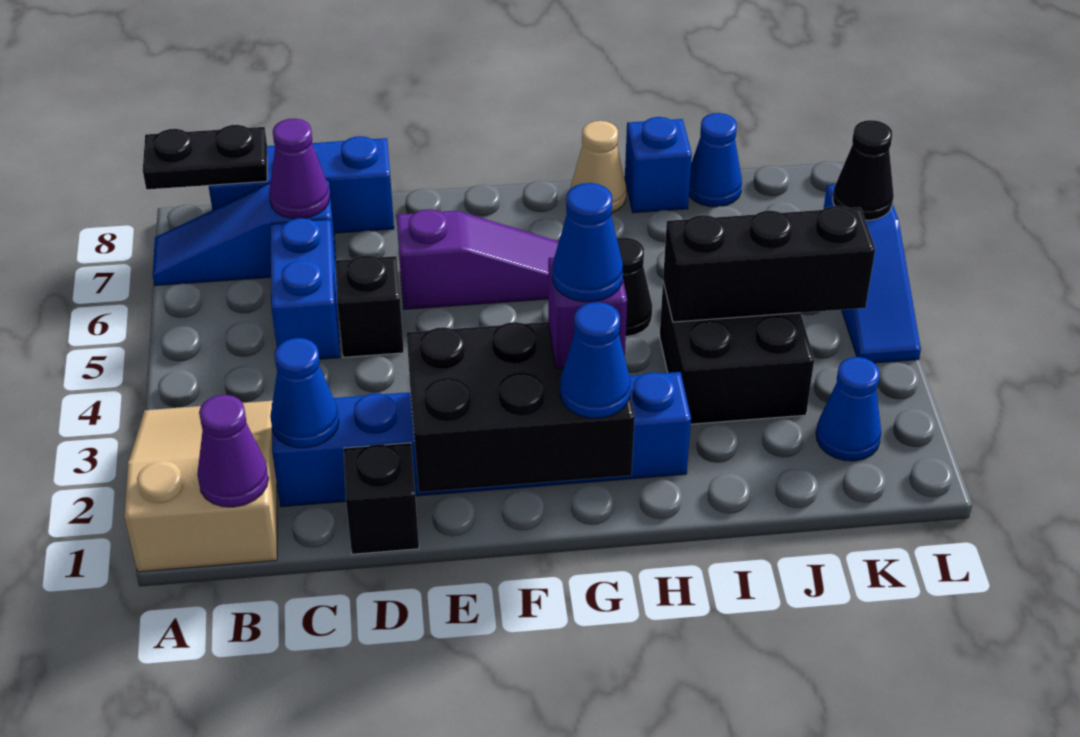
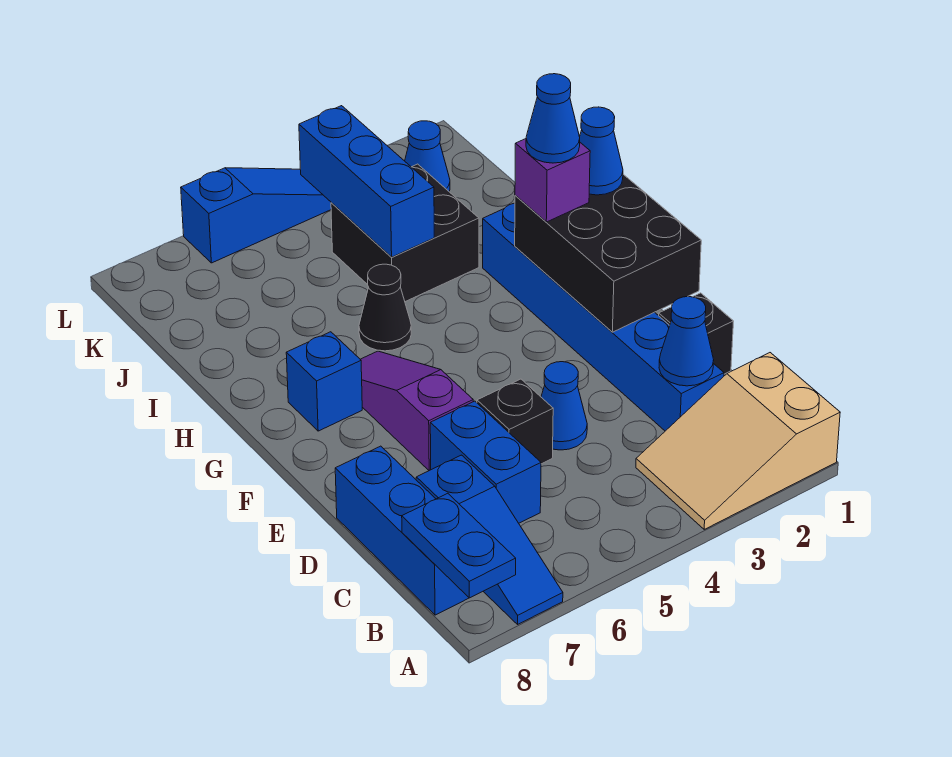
black plate A8:B8 level 2 -> blue plate A8:B8 level 2
purple cone B1 level 2 -> none
blue brick C5:C6 level 1 -> blue brick C6:D6 level 1
purple cone C7 level 2 -> none
tan cone H8 level 1 -> none
black brick I4:K4 level 2 -> blue brick I4:K4 level 2
blue brick I8 level 1 -> blue brick G7 level 1
blue cone J8 level 1 -> blue cone D4 level 1
black cone L6 level 2 -> none

